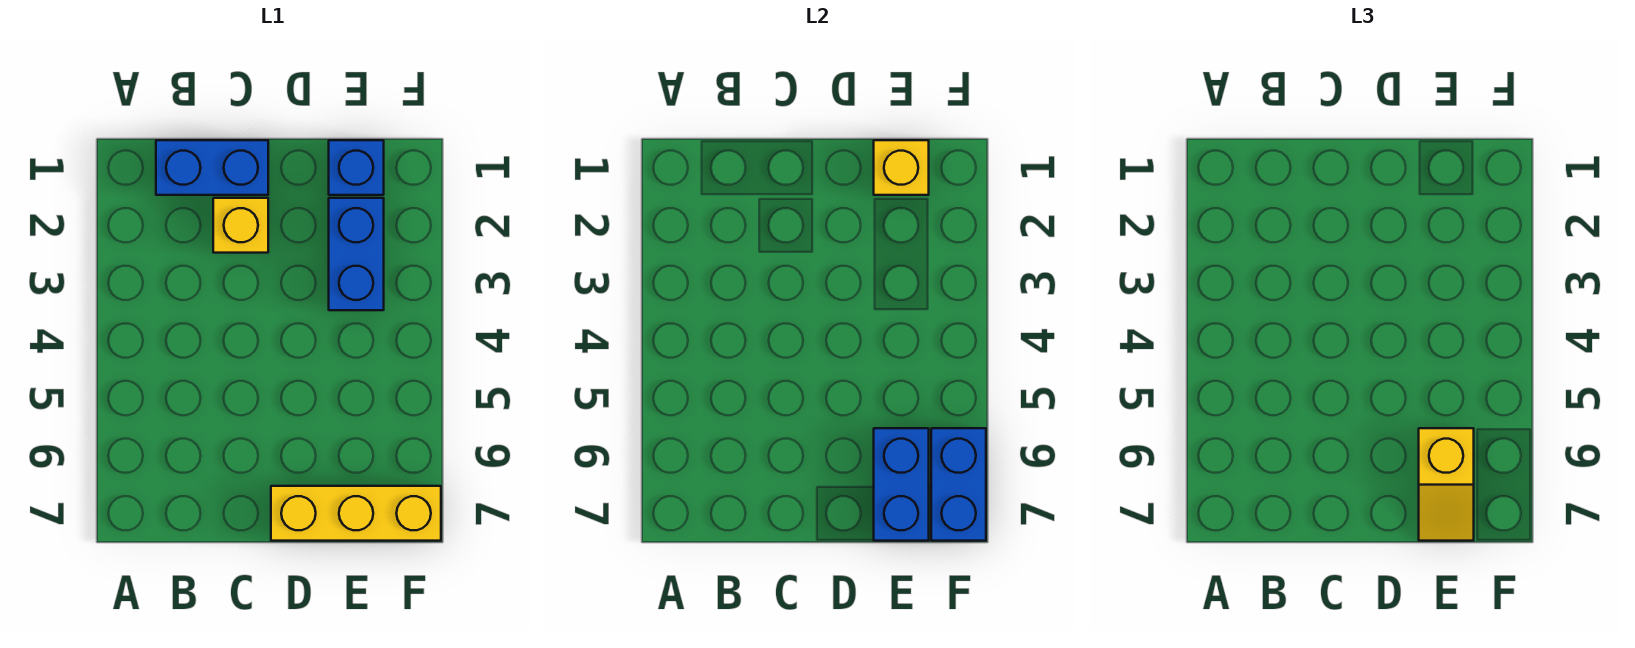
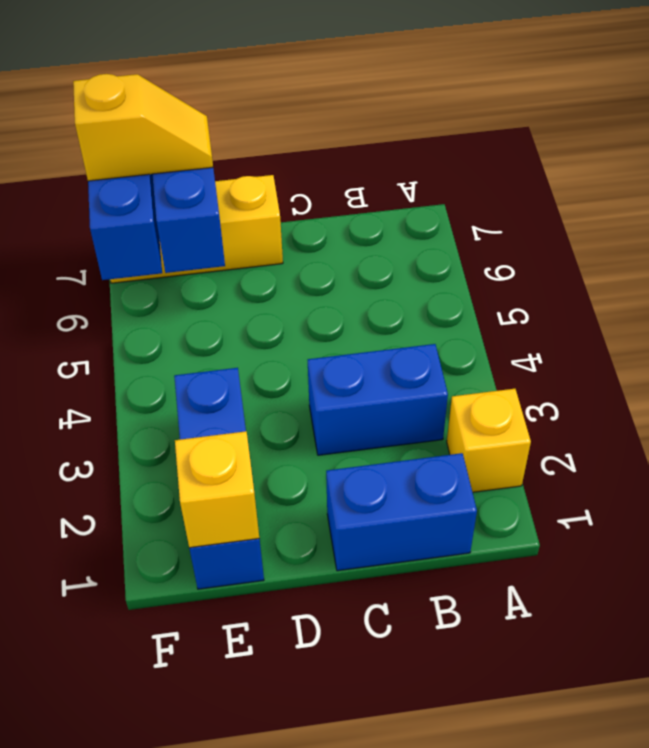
none -> blue brick B3:C3 level 1
yellow brick C2 level 1 -> yellow brick A2 level 1
yellow slope E6:E7 level 3 top 6 -> yellow slope E7:F7 level 3 top F

